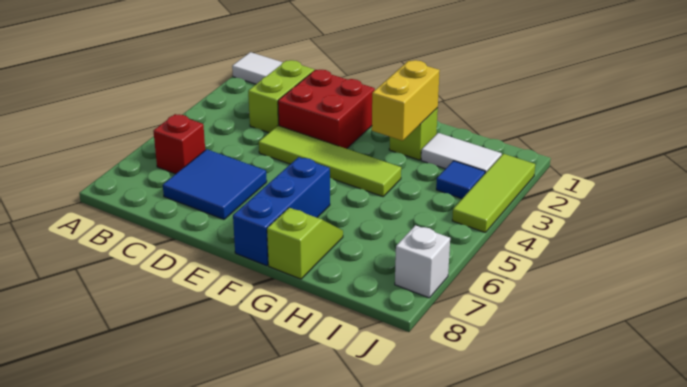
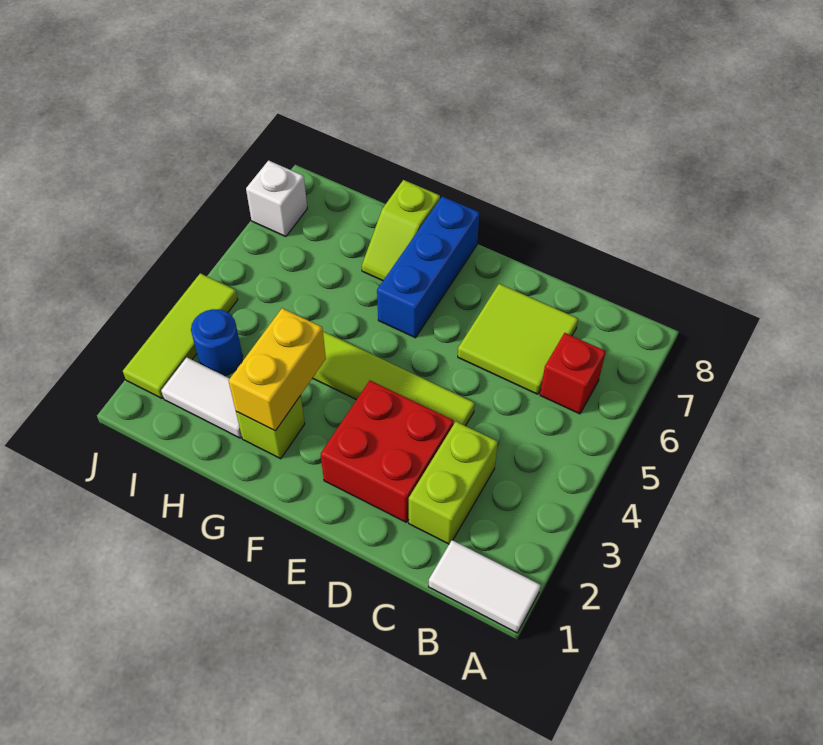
blue tile C6:D7 level 1 -> lime tile C6:D7 level 1
blue tile I3 level 1 -> blue round brick I3 level 1

